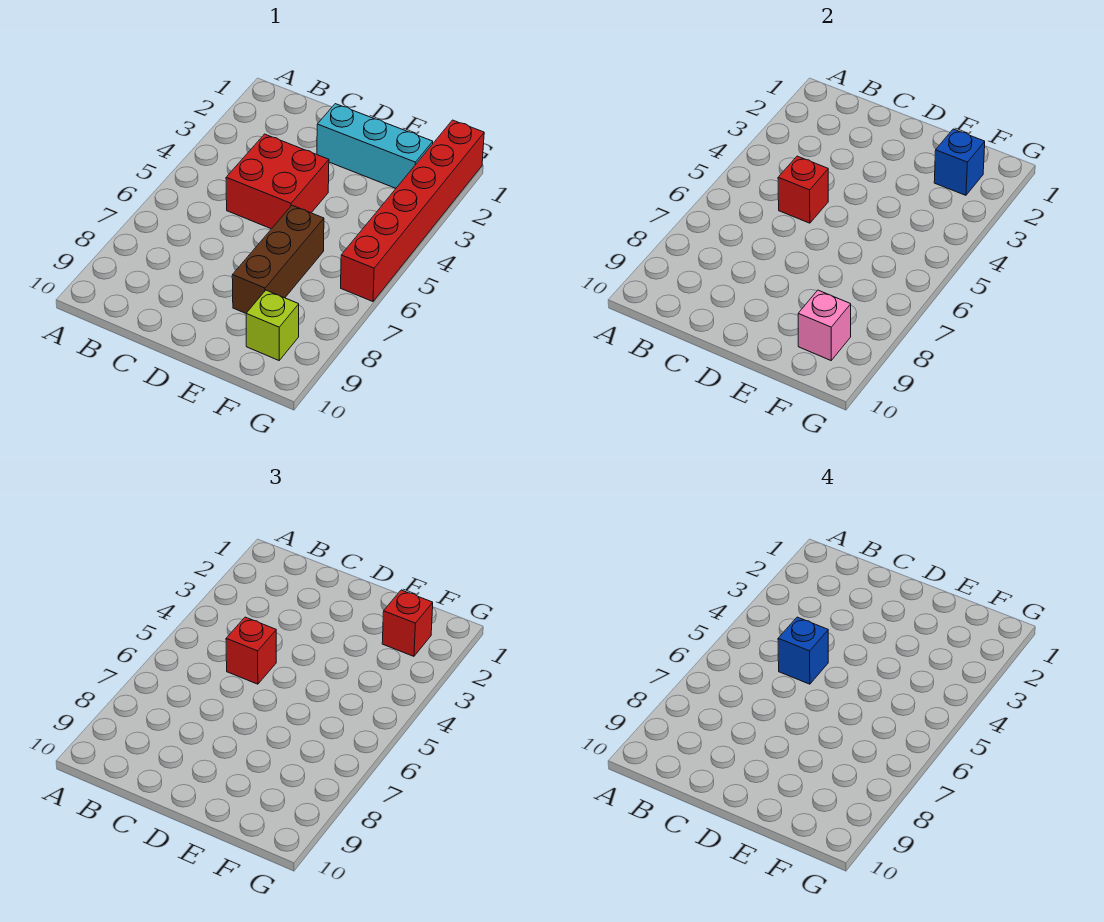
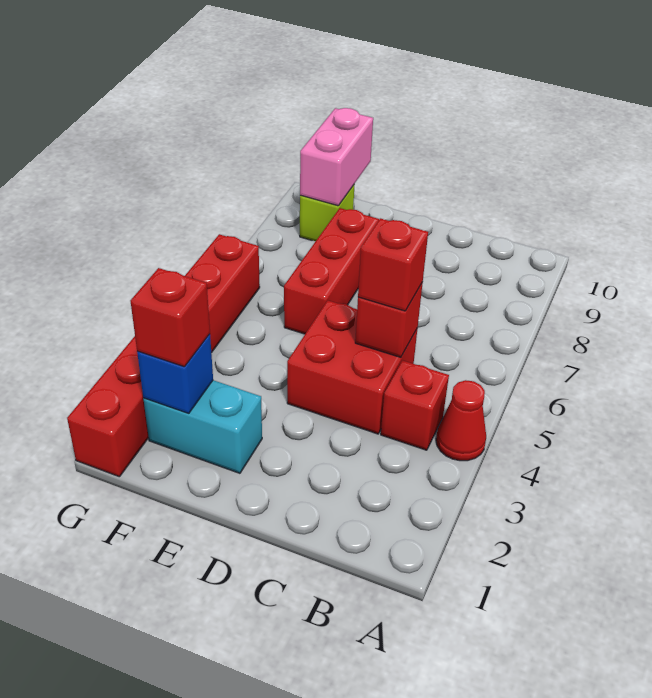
none -> red cone A4 level 1
none -> red brick B4 level 1
blue brick C5 level 4 -> none
cyan brick D2:F2 level 1 -> cyan brick E2:F2 level 1
brown brick E6:E8 level 1 -> red brick E6:E8 level 1
pink brick F9 level 2 -> pink brick F9:F10 level 2

